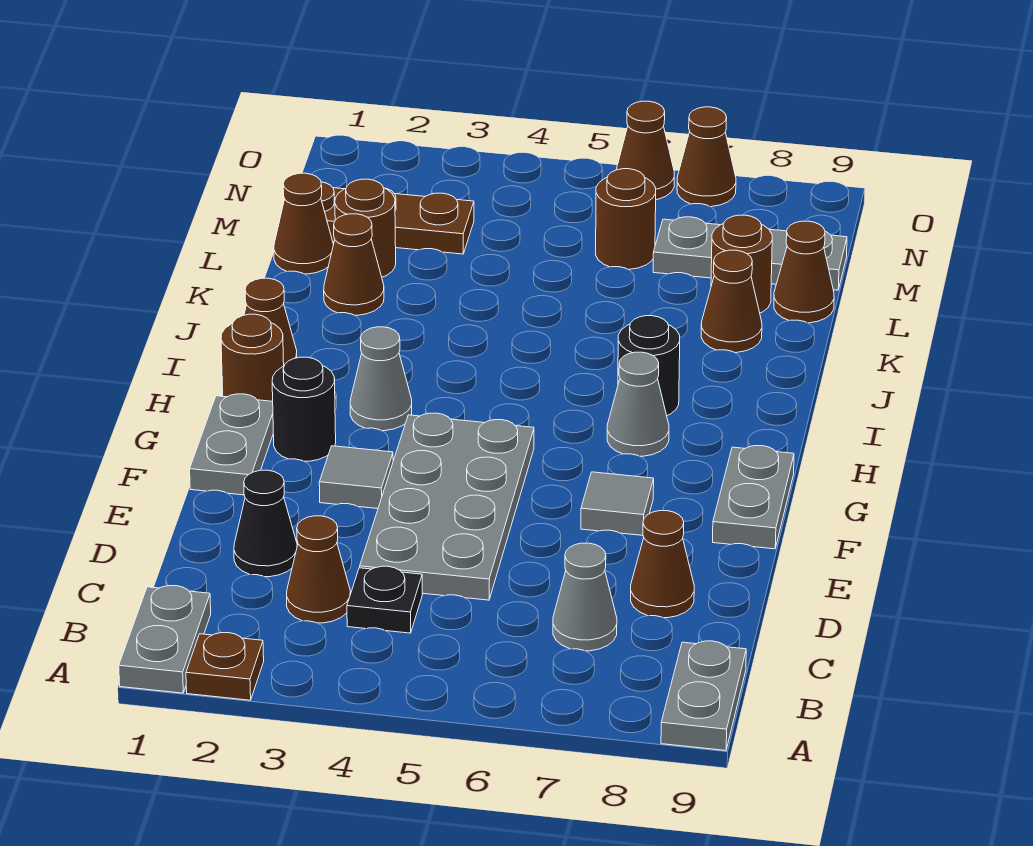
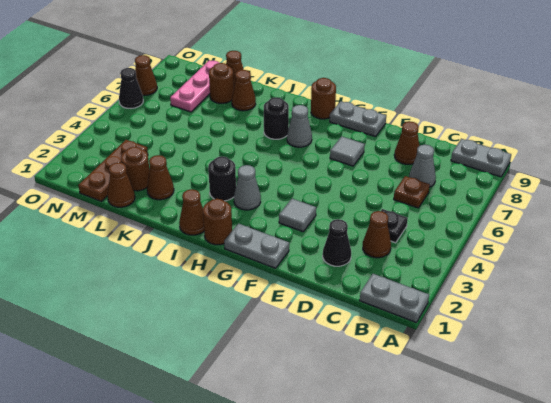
brown plate A2 level 1 -> brown plate C6 level 1
grey plate D4:G5 level 1 -> none
black round brick G2 level 1 -> black round brick I3 level 1
brown round brick M6 level 1 -> brown round brick H9 level 1
grey plate M7:M9 level 1 -> pink plate M7:M9 level 1
brown cone O6 level 1 -> black cone O6 level 1

